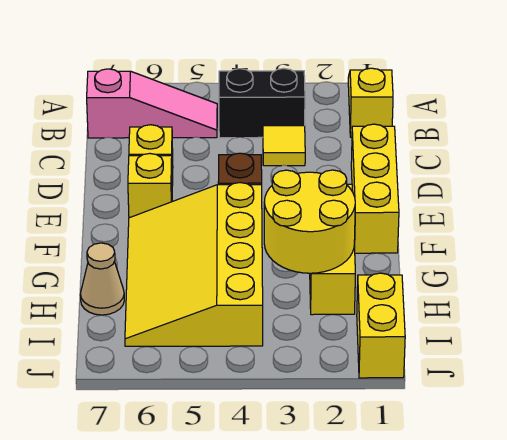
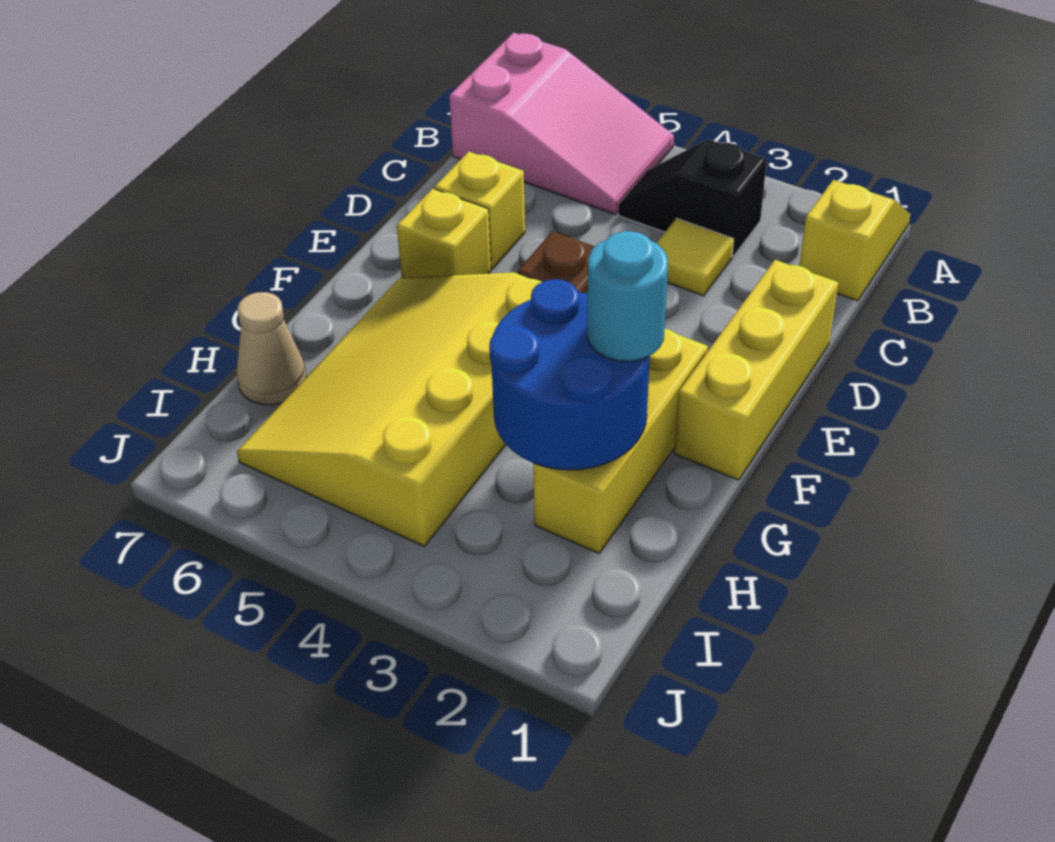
black brick B3:B4 level 1 -> black slope B3:B4 level 1 top 3
pink slope B5:B7 level 1 top 7 -> pink slope A5:B7 level 1 top 7
yellow round brick G2:H3 level 2 -> blue round brick G2:H3 level 2
none -> cyan round brick G2 level 3
yellow brick I1:J1 level 1 -> none

